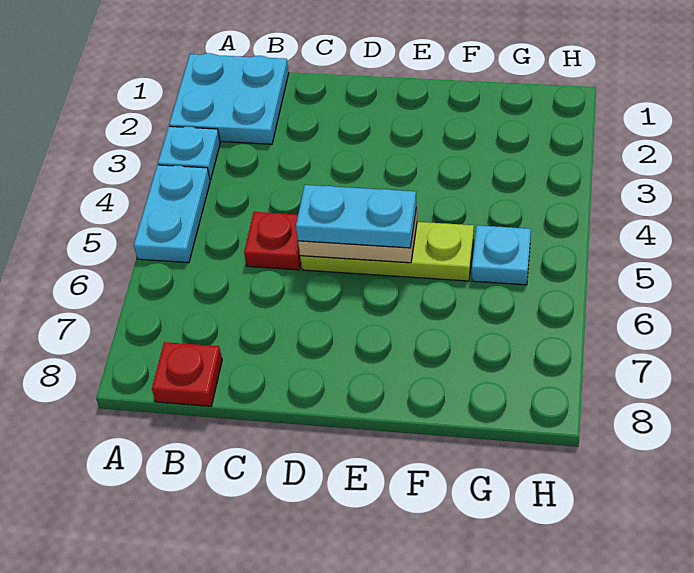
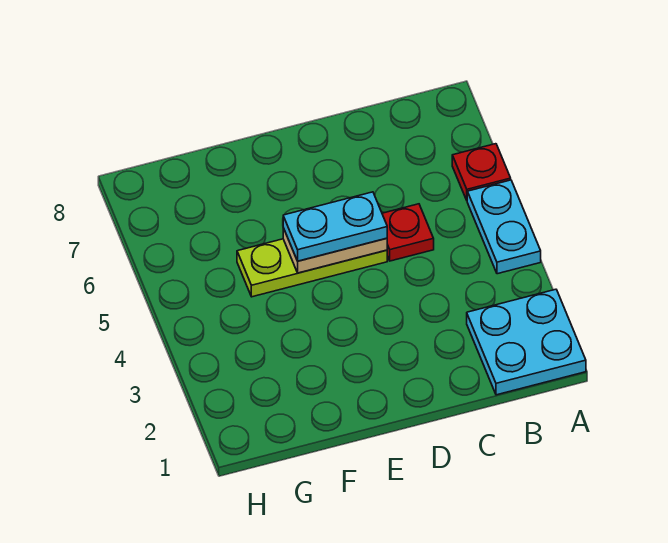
cyan plate A3 level 1 -> none
red plate B8 level 1 -> red plate A6 level 1
cyan plate G5 level 1 -> none

